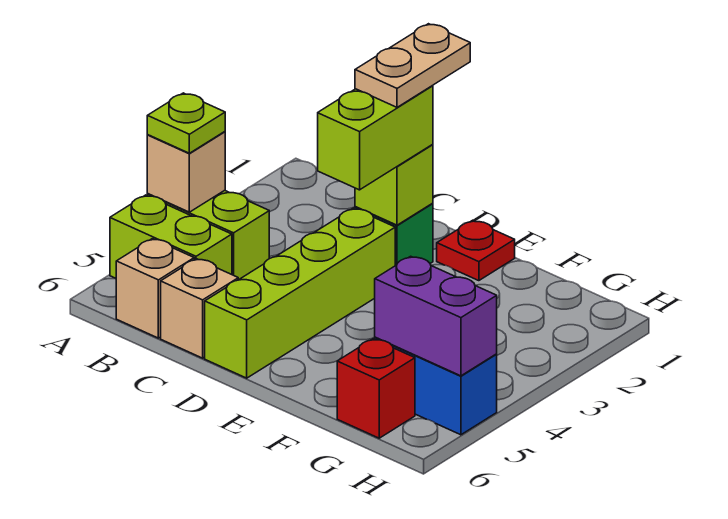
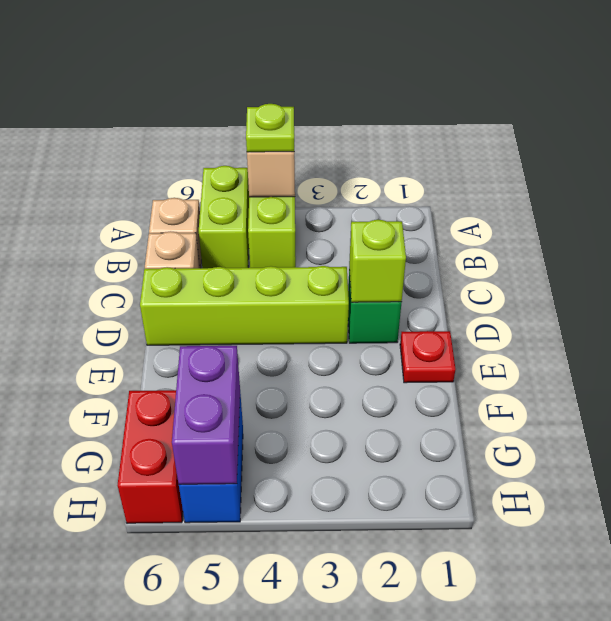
tan plate D1:D2 level 4 -> none
lime brick D2:D3 level 3 -> none
red brick G6 level 1 -> red brick G6:H6 level 1

